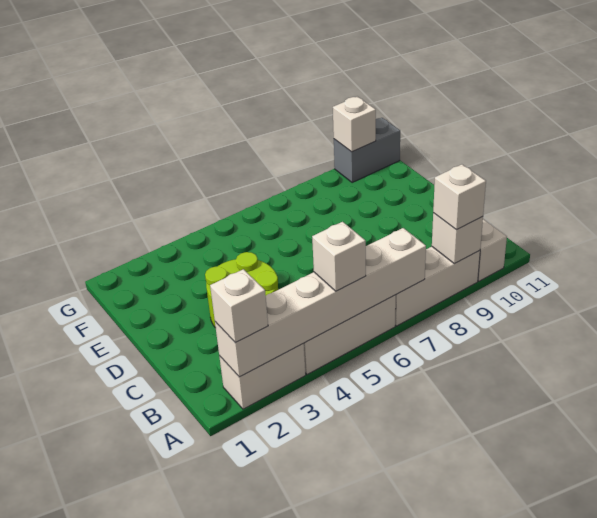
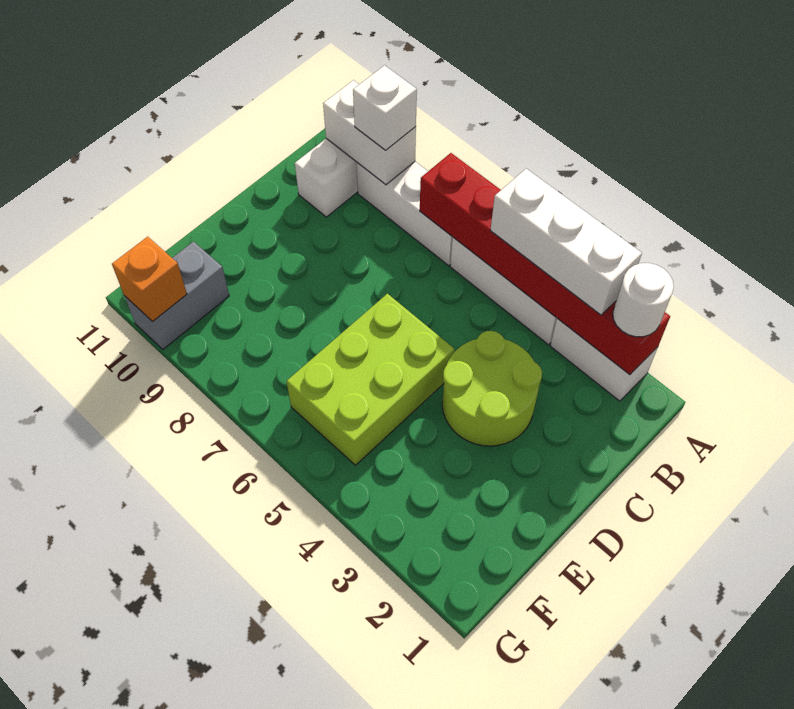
white brick A2:A7 level 2 -> red brick A2:A7 level 2
white brick A2 level 3 -> white round brick A2 level 3
white brick A5 level 3 -> white brick A3:A5 level 3
white brick A9 level 2 -> white brick A9:A10 level 2
none -> lime brick D5:F6 level 1
grey brick G10:G11 level 1 -> grey brick F10:G10 level 1
white brick G10 level 2 -> orange brick G10 level 2

